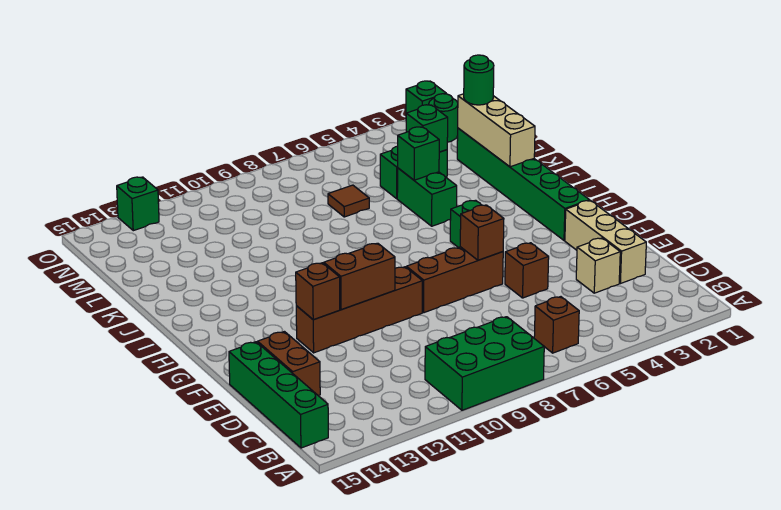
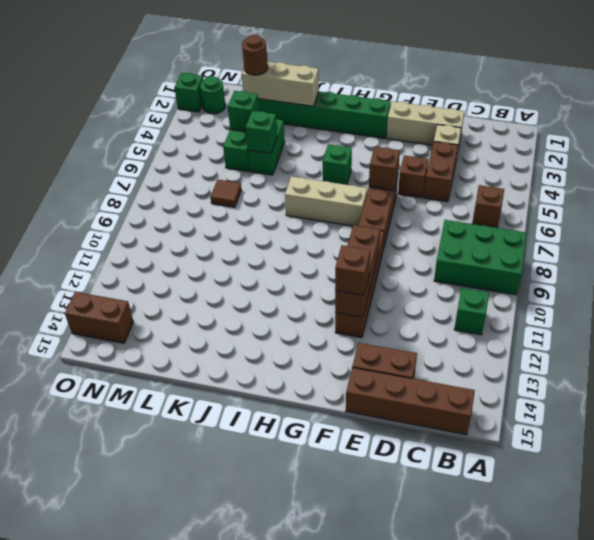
green brick A8:B10 level 1 -> green brick A8:C9 level 1
green brick B15:E15 level 1 -> brown brick B15:E15 level 1
none -> brown brick D4:D5 level 1
none -> brown brick F12 level 3
none -> tan brick G7:I7 level 1
green brick J5:K5 level 1 -> green brick K4:K5 level 1
green round brick L2 level 3 -> brown round brick L2 level 3
none -> brown brick N14:O14 level 1
green brick O13 level 1 -> green brick B11 level 1

